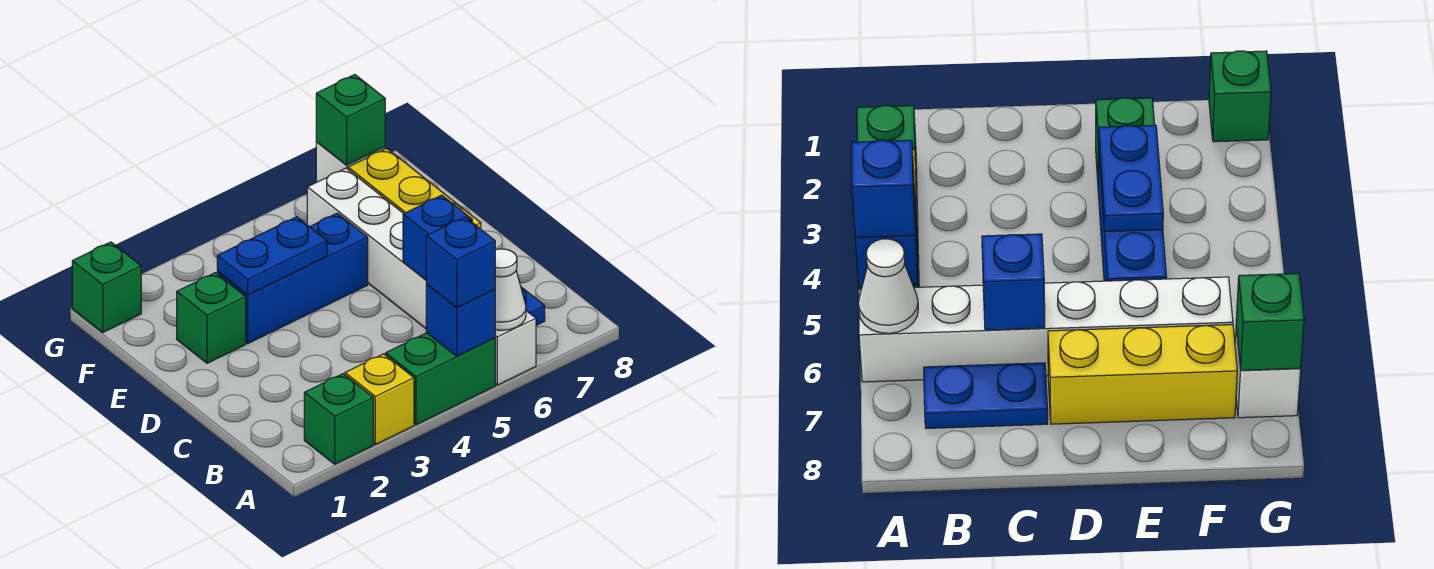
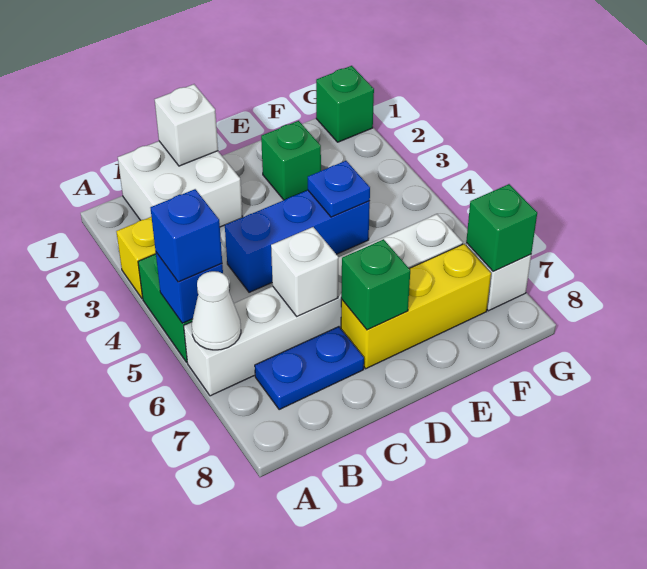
green brick A2 level 1 -> green brick D7 level 2
none -> white brick B1:C2 level 1
none -> white brick C1 level 2
blue brick C6 level 2 -> white brick C6 level 2
blue brick E3:E5 level 1 -> blue brick C4:E4 level 1
blue plate E3:E4 level 2 -> blue plate E4 level 2

